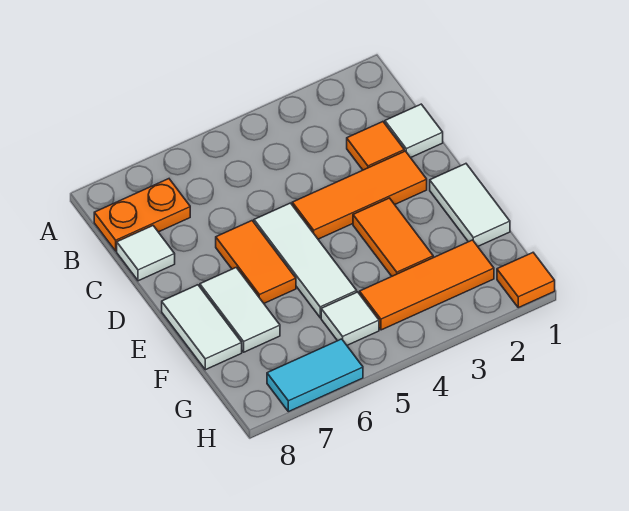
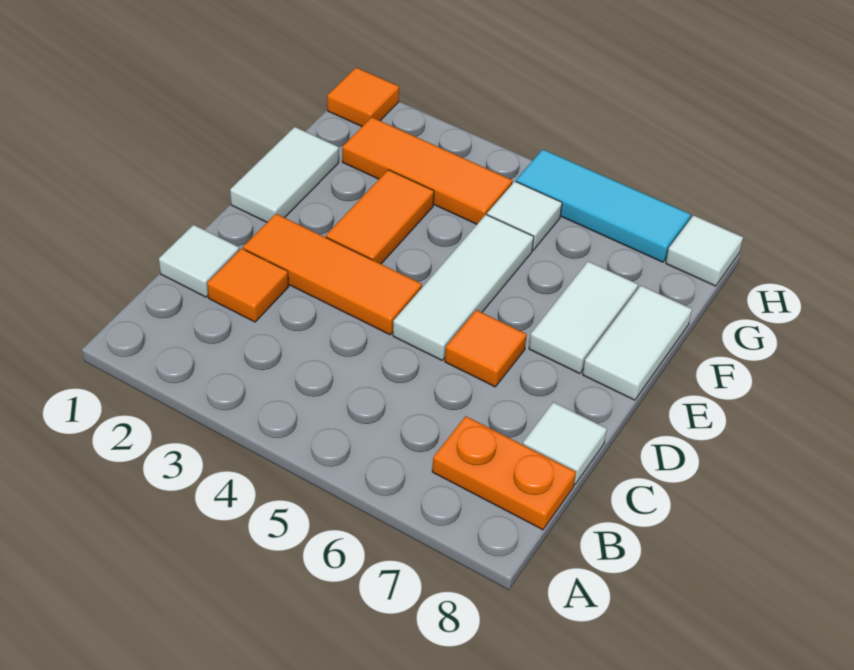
orange tile D6:E6 level 1 -> orange tile D6 level 1
cyan tile H6:H7 level 1 -> cyan tile H5:H7 level 1
none -> white tile H8 level 1

